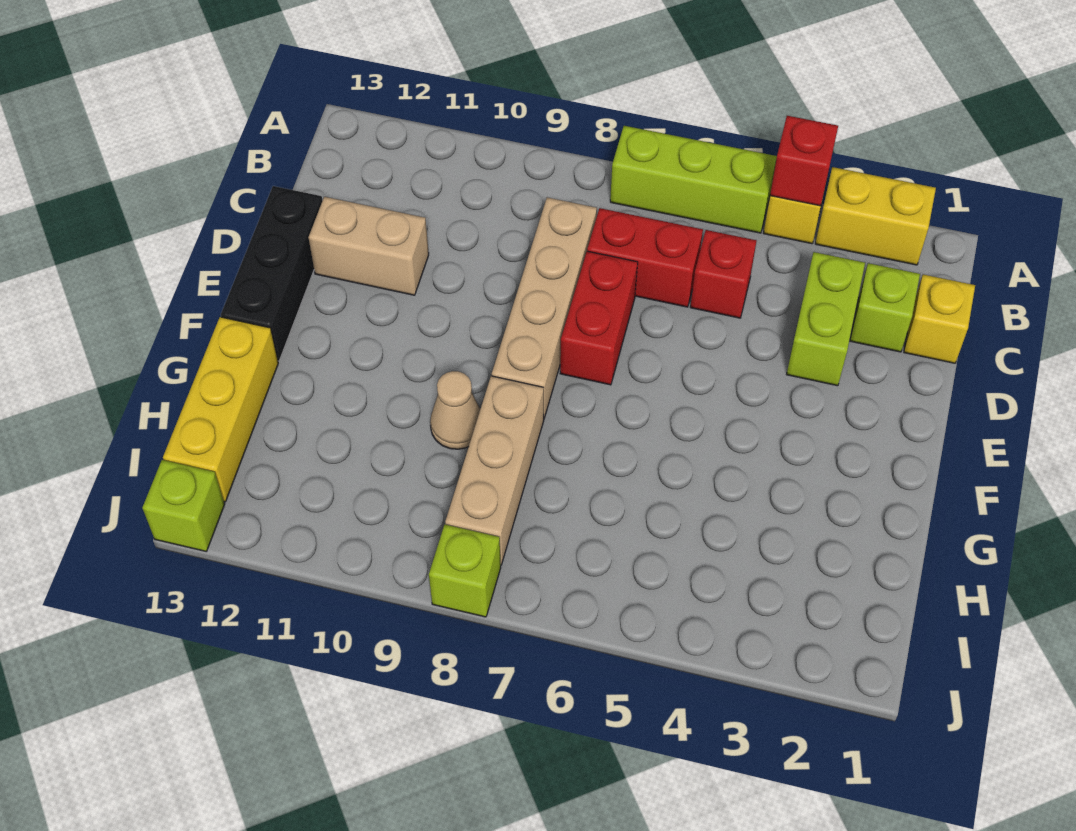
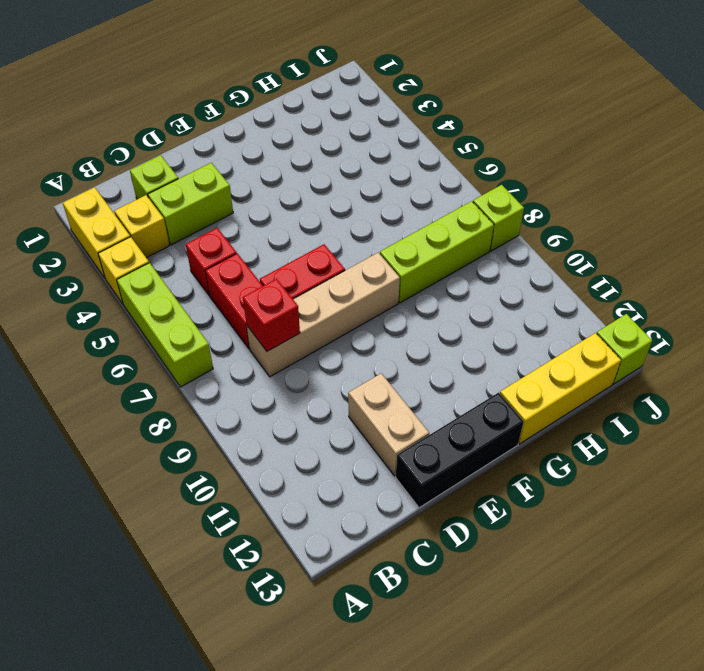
red brick A4 level 2 -> red brick C8 level 2
yellow brick C1 level 1 -> yellow brick B3 level 1
tan brick G8:I8 level 1 -> lime brick G8:I8 level 1
tan cone G9 level 1 -> none

